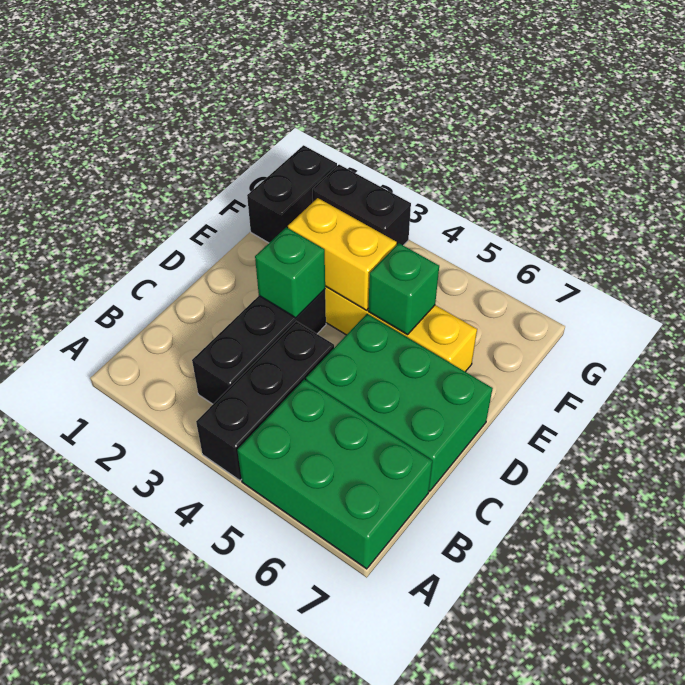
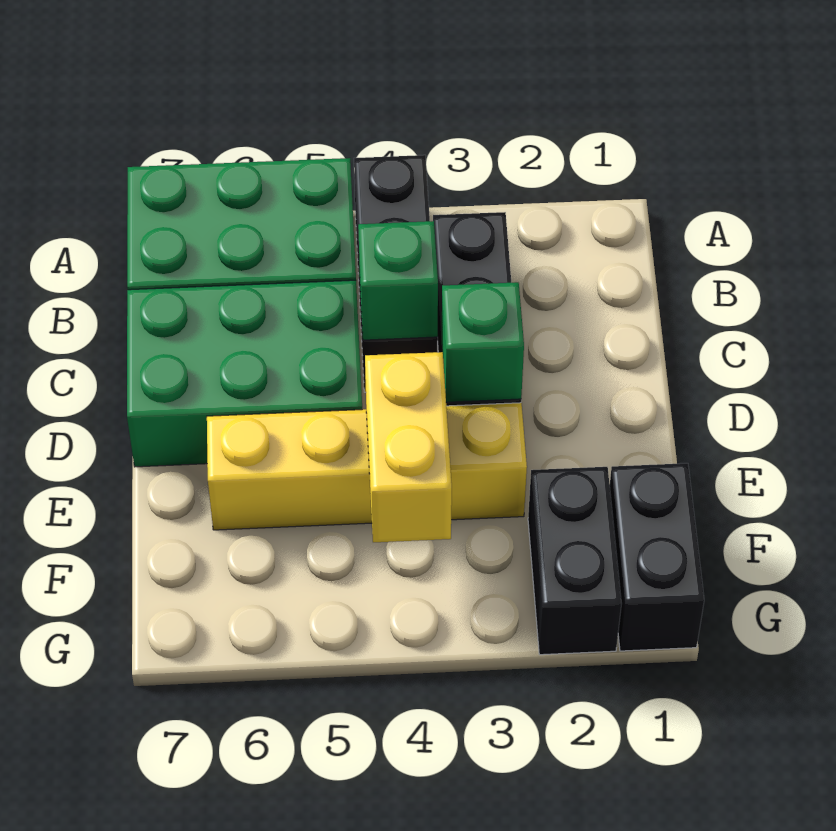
yellow brick E3:E4 level 2 -> yellow brick E4:F4 level 2
green brick E5 level 2 -> green brick C4 level 2
black brick G2:G3 level 1 -> black brick F2:G2 level 1

